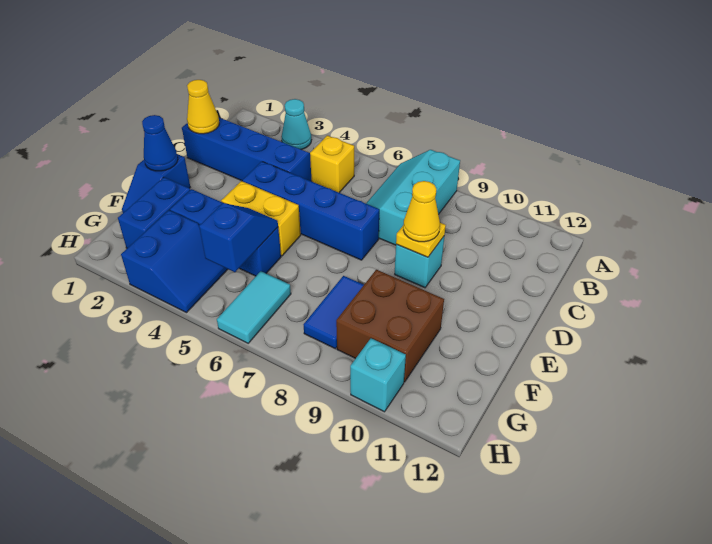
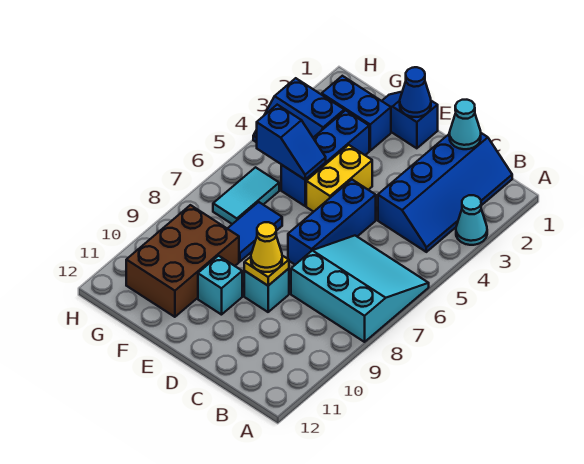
cyan slope A7:C8 level 1 top 8 -> cyan slope A6:C8 level 1 top 8
yellow brick B5 level 1 -> none
yellow cone C1 level 2 -> cyan cone C1 level 2
blue brick D4:D7 level 1 -> blue brick D5:D7 level 1
blue tile F8:G8 level 1 -> blue tile F7:F8 level 1
brown brick F9:G10 level 1 -> brown brick F9:G11 level 1
cyan tile G6:H6 level 1 -> cyan tile G6:G7 level 1
cyan brick H10 level 1 -> cyan brick E10 level 1

